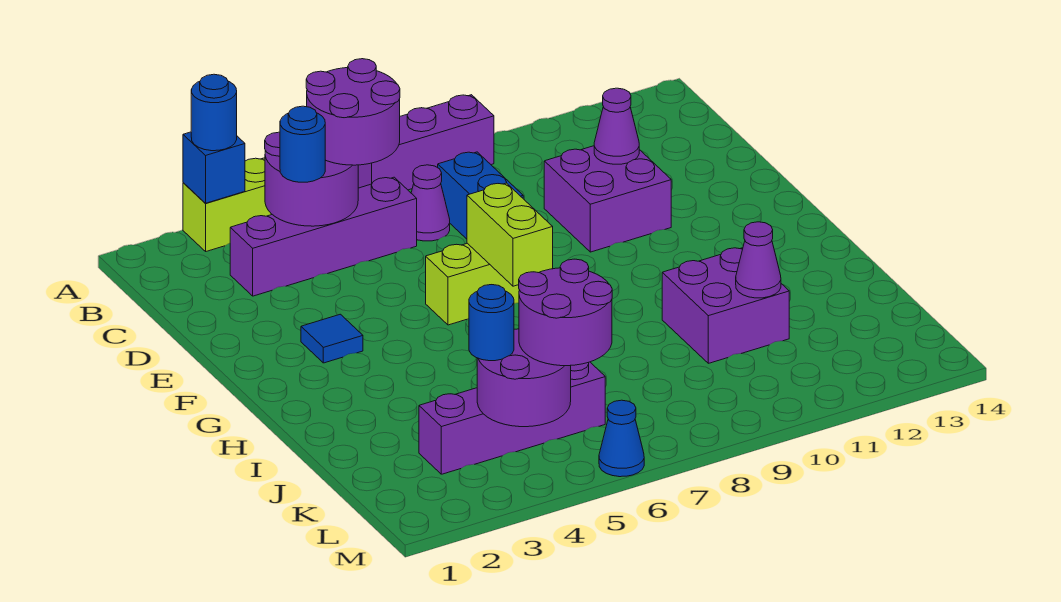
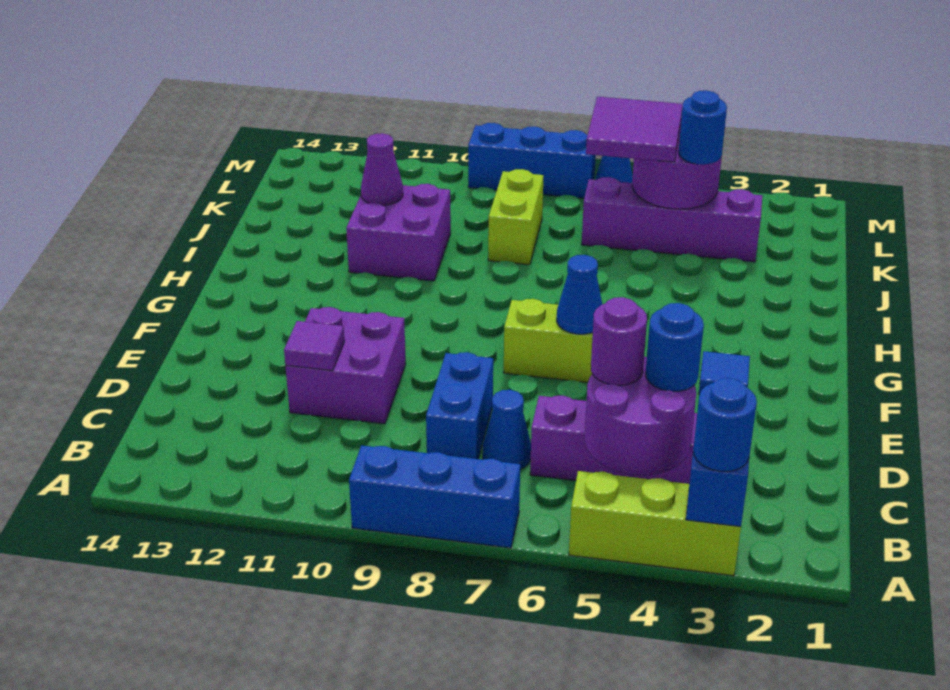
purple brick A7:A9 level 1 -> blue brick A7:A9 level 1
purple round brick B5:C6 level 3 -> purple round brick C5 level 3
purple cone C7 level 1 -> blue cone C7 level 1
purple cone D11 level 2 -> purple tile D11 level 2
none -> blue cone F6 level 2
lime brick F7:G7 level 2 -> lime brick J8:K8 level 1
purple round brick K5:L6 level 3 -> purple tile K5:L6 level 3
none -> blue brick M7:M9 level 1

